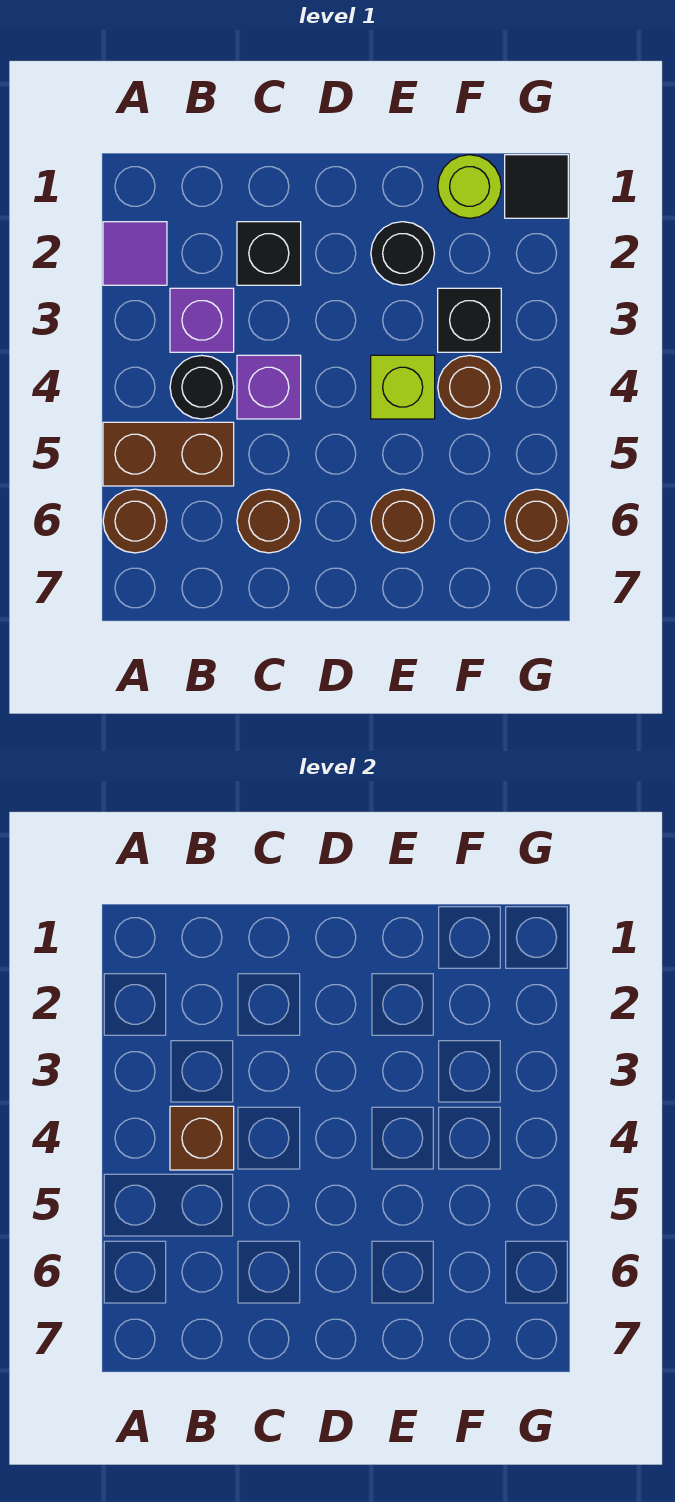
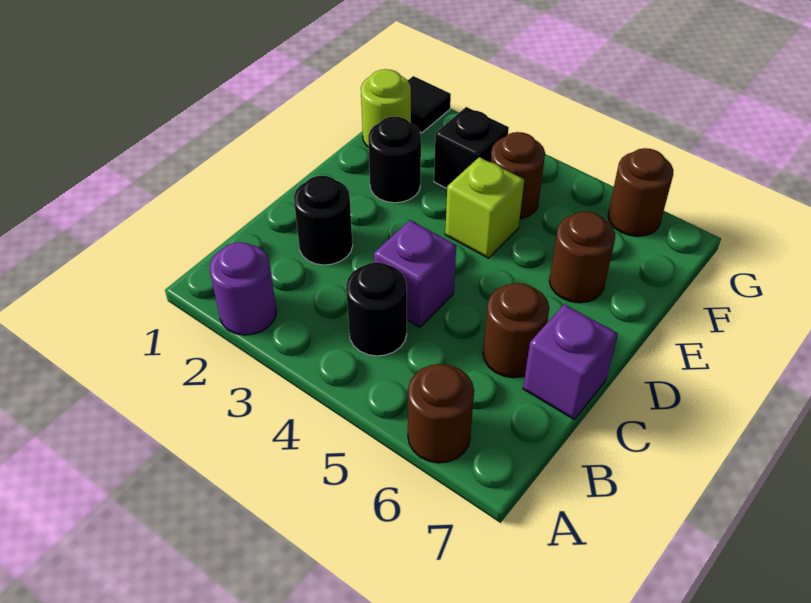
purple tile A2 level 1 -> purple round brick A2 level 1
brown brick A5:B5 level 1 -> none
purple brick B3 level 1 -> purple brick C7 level 1
brown brick B4 level 2 -> none
black brick C2 level 1 -> black round brick C2 level 1

